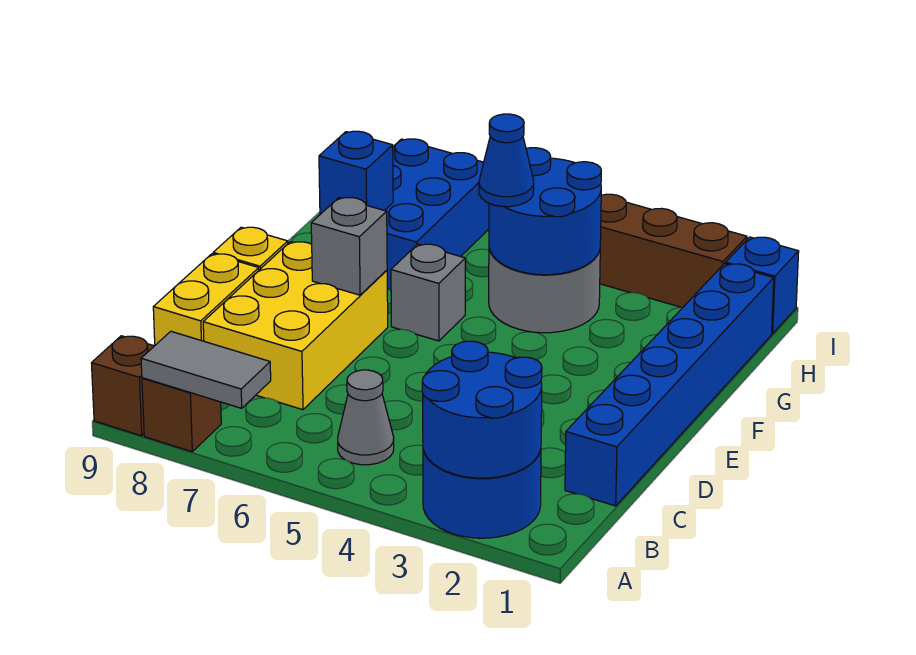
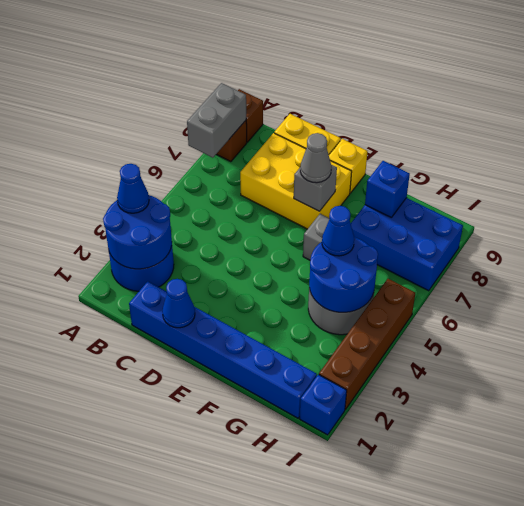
none -> blue cone A3 level 3
grey tile A7:A8 level 2 -> grey brick A7:A8 level 2
grey cone B5 level 1 -> grey cone E7 level 3
none -> blue cone D1 level 2

